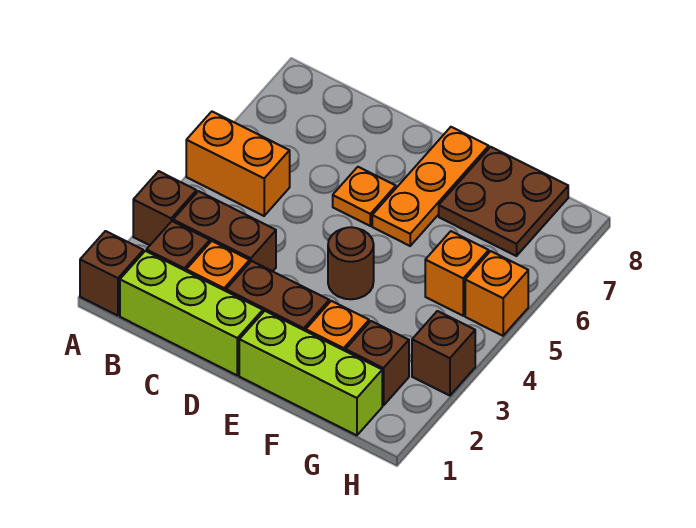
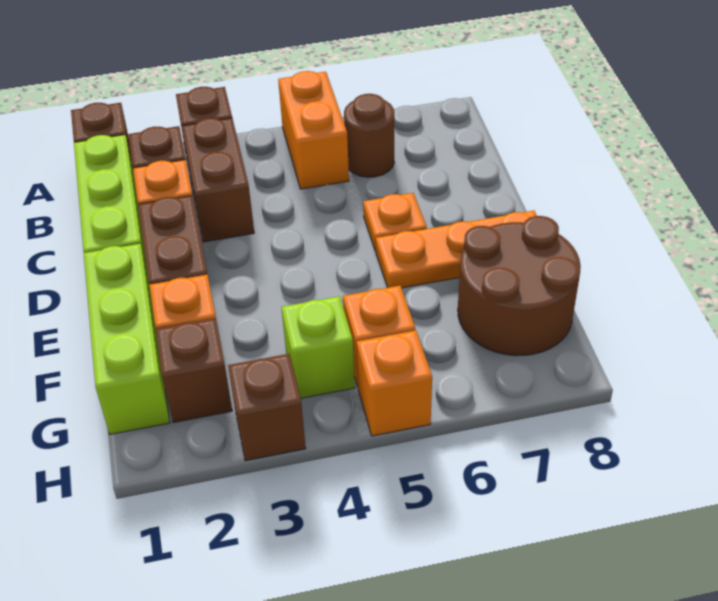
brown round brick E4 level 1 -> brown round brick B6 level 1
brown plate F7:G8 level 1 -> brown round brick F7:G8 level 1
none -> lime brick G4 level 1

